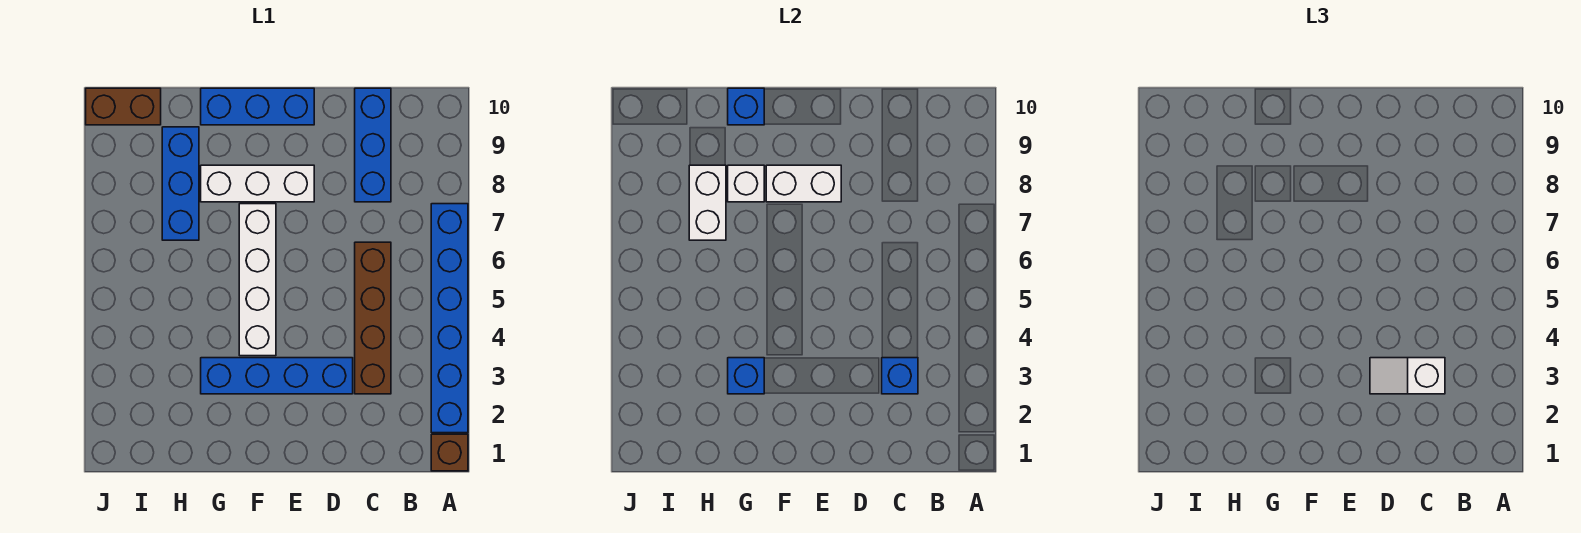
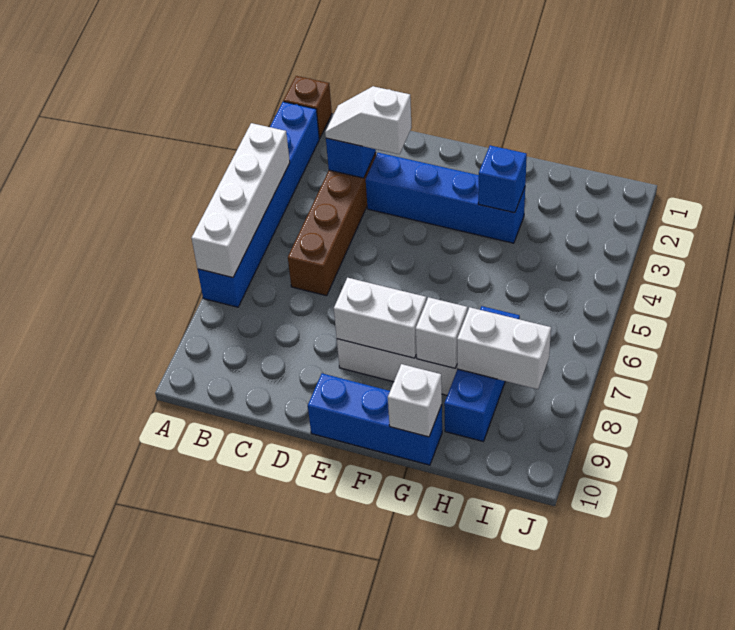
white slope C3:D3 level 3 top C -> white slope C3:D3 level 3 top D
blue brick C8:C10 level 1 -> none
white brick F4:F7 level 1 -> white brick A4:A7 level 2
blue brick G10 level 2 -> white brick G10 level 2
white brick H7:H8 level 2 -> white brick H8:I8 level 2
brown brick I10:J10 level 1 -> none

